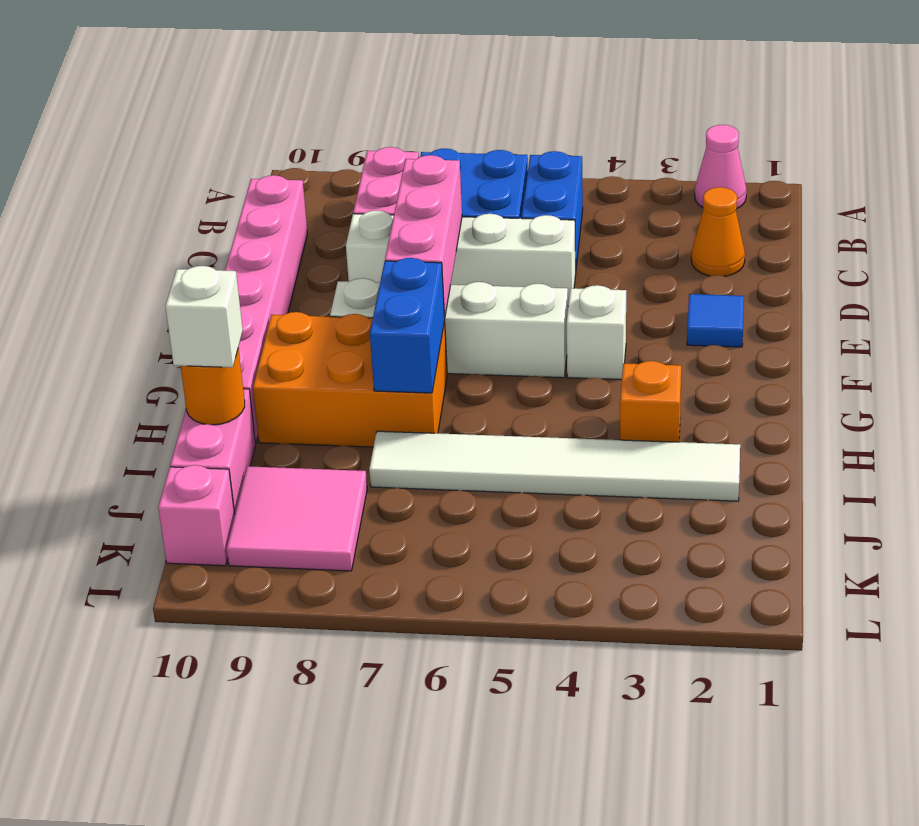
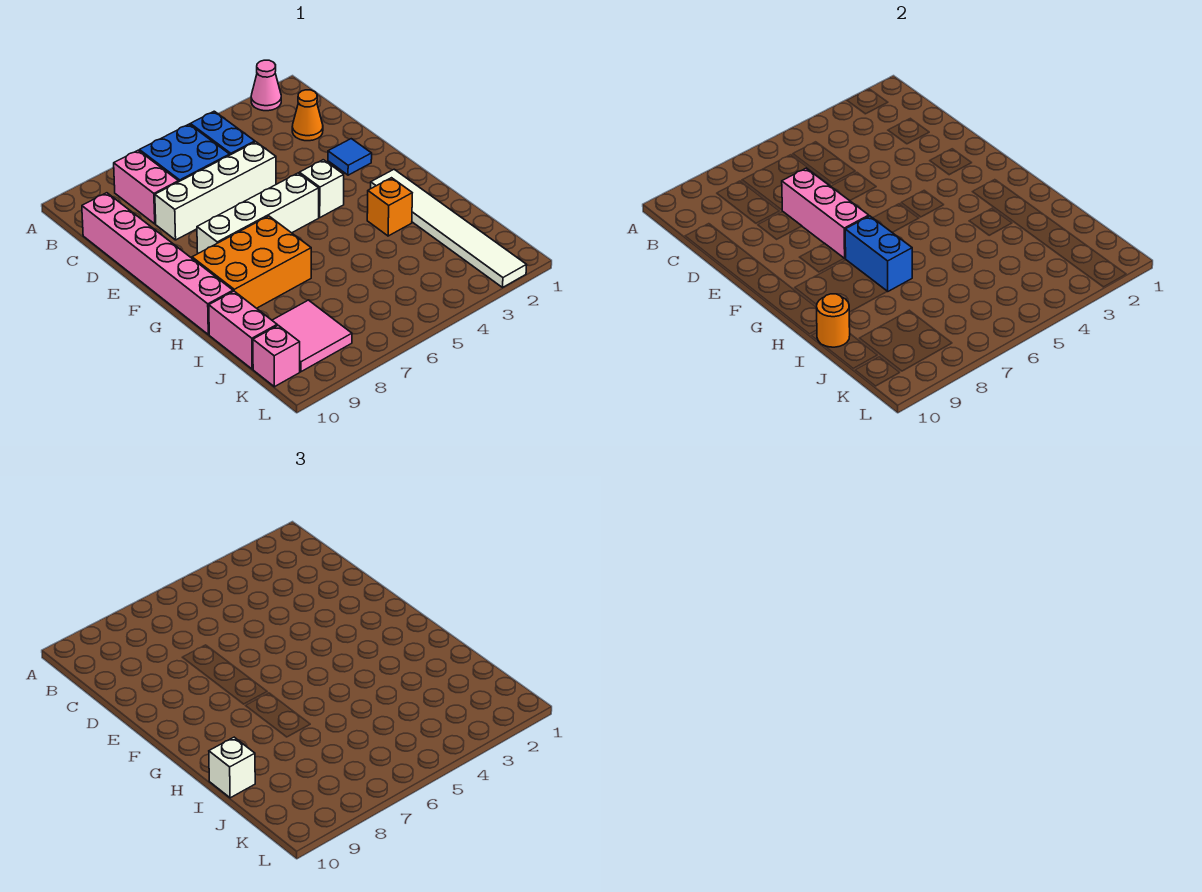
white tile I2:I7 level 1 -> white tile G2:L2 level 1

